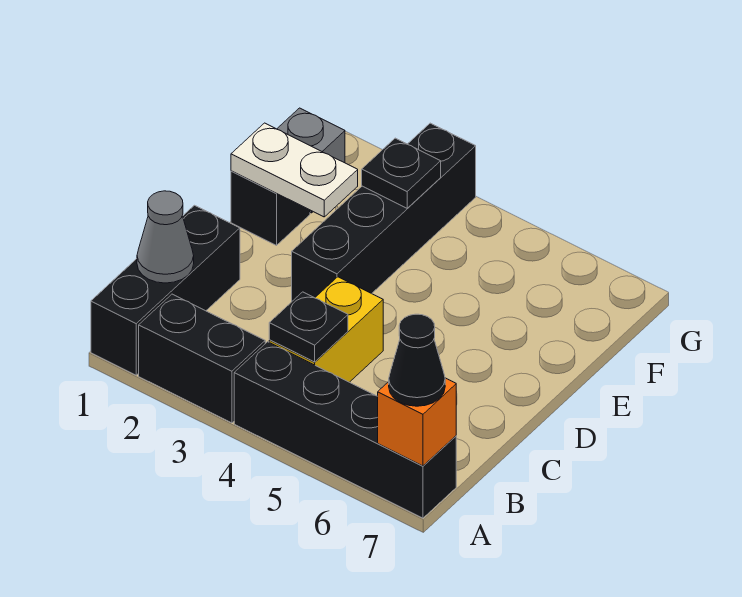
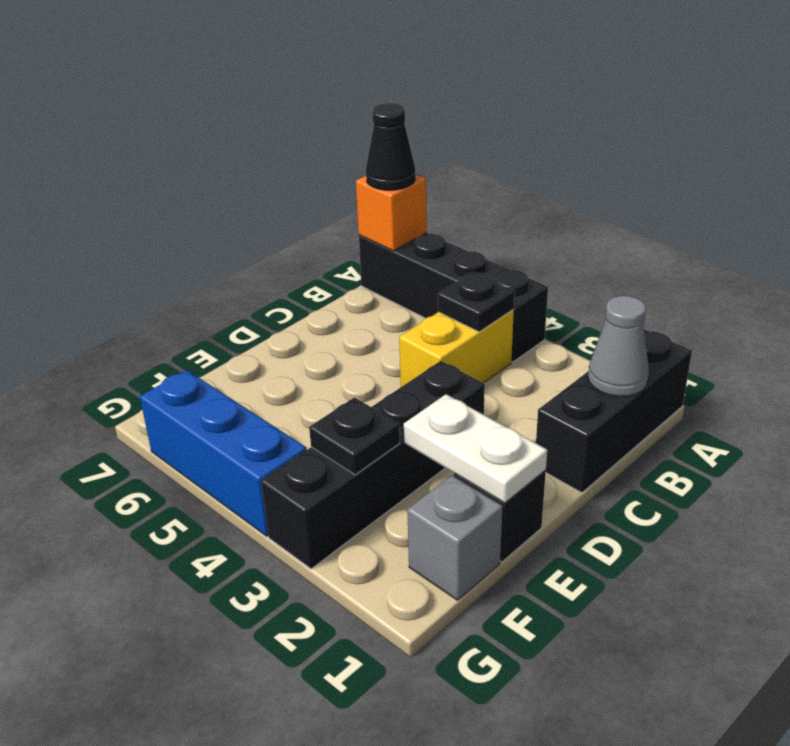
black brick A2:A3 level 1 -> none
none -> blue brick G4:G6 level 1

